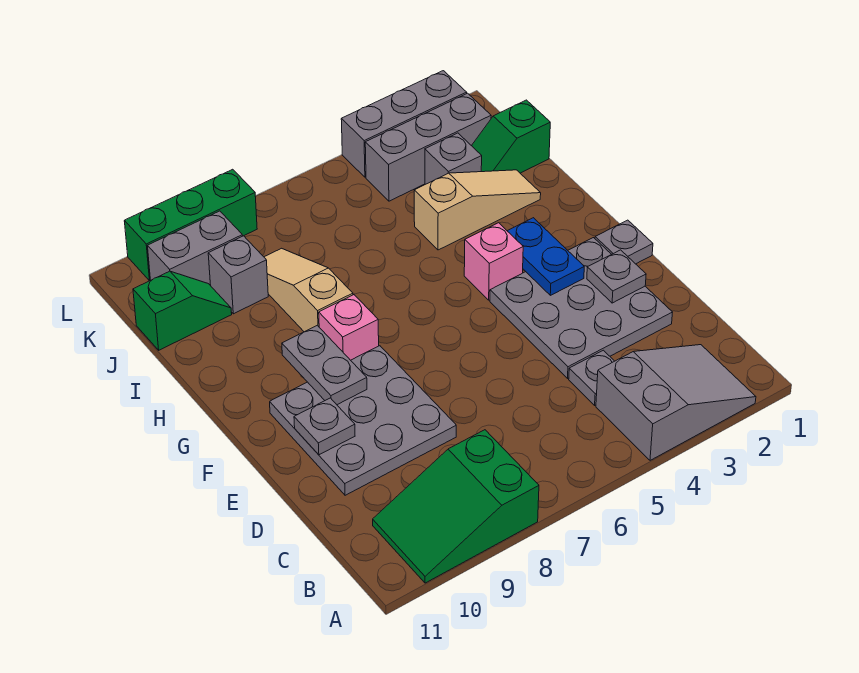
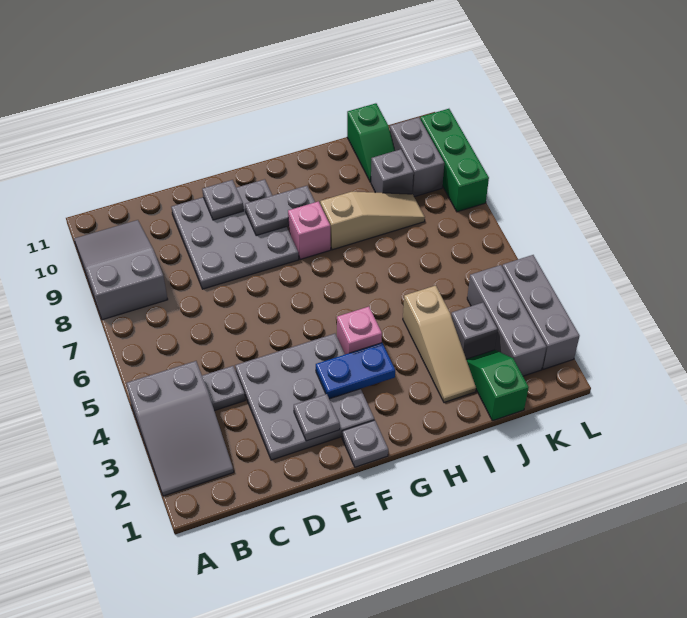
green slope A8:B10 level 1 top 8 -> grey slope A8:B10 level 1 top 8

